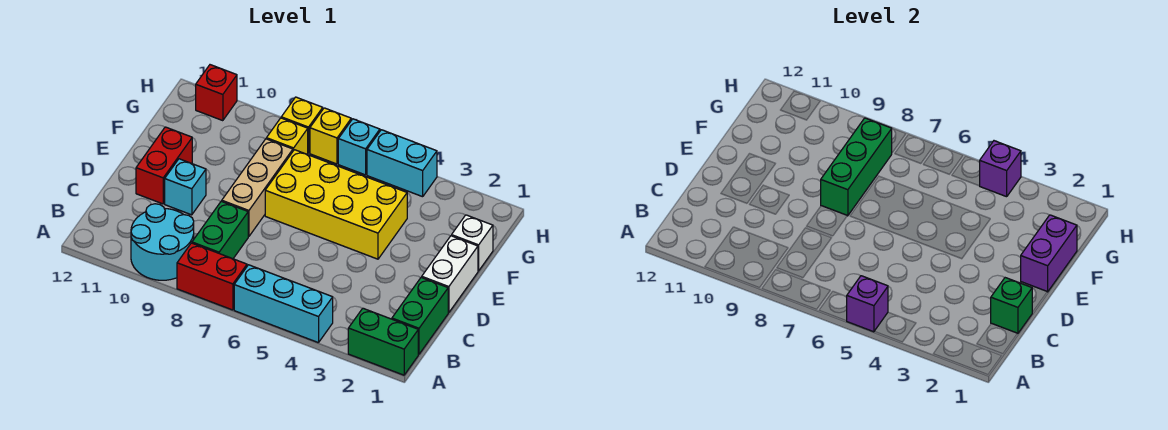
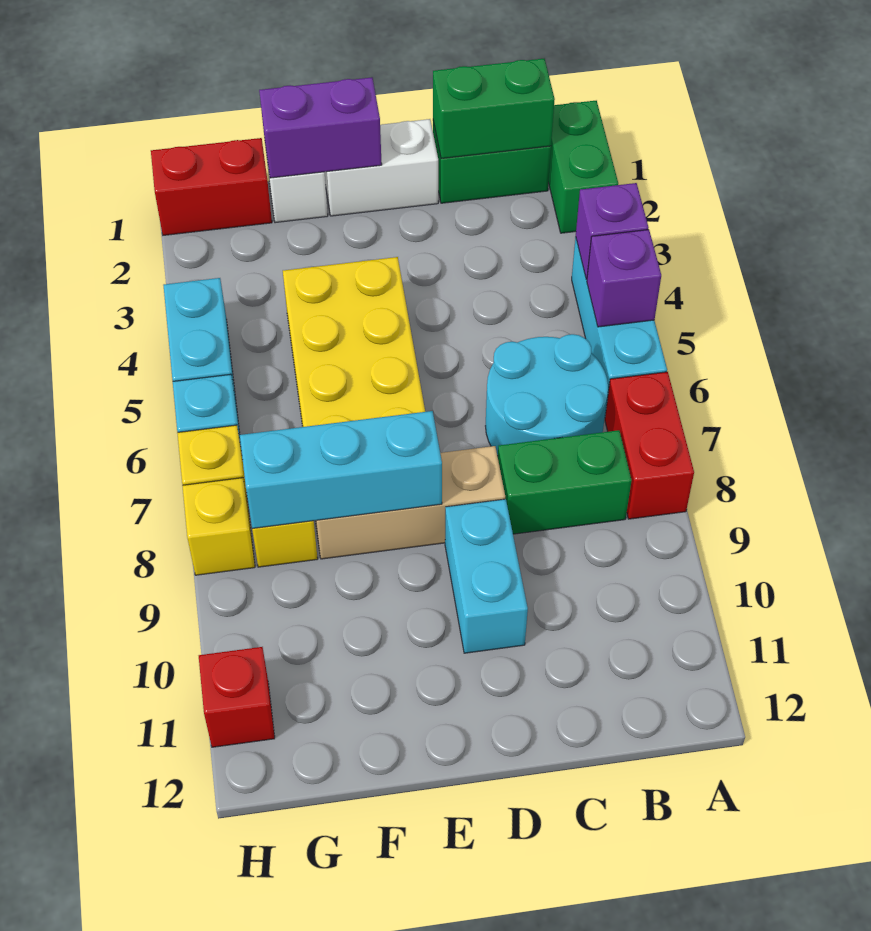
cyan round brick A9:B10 level 1 -> cyan round brick B6:C7 level 1
green brick C1 level 2 -> green brick B1:C1 level 2
cyan brick D10 level 1 -> cyan brick D9:D10 level 1
red brick D11:E11 level 1 -> red brick G1:H1 level 1
green brick E8:G8 level 2 -> cyan brick E8:G8 level 2
purple brick H4 level 2 -> purple brick A4 level 2

